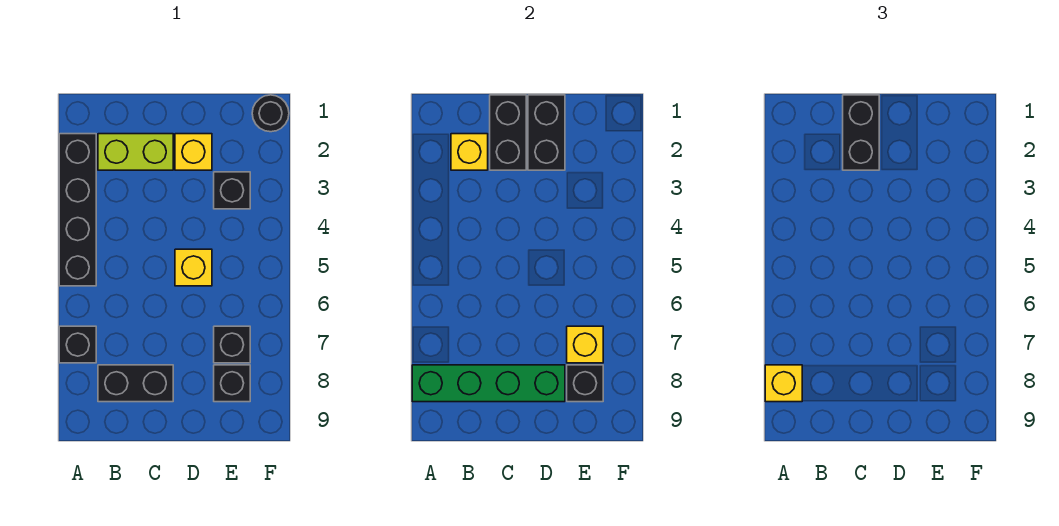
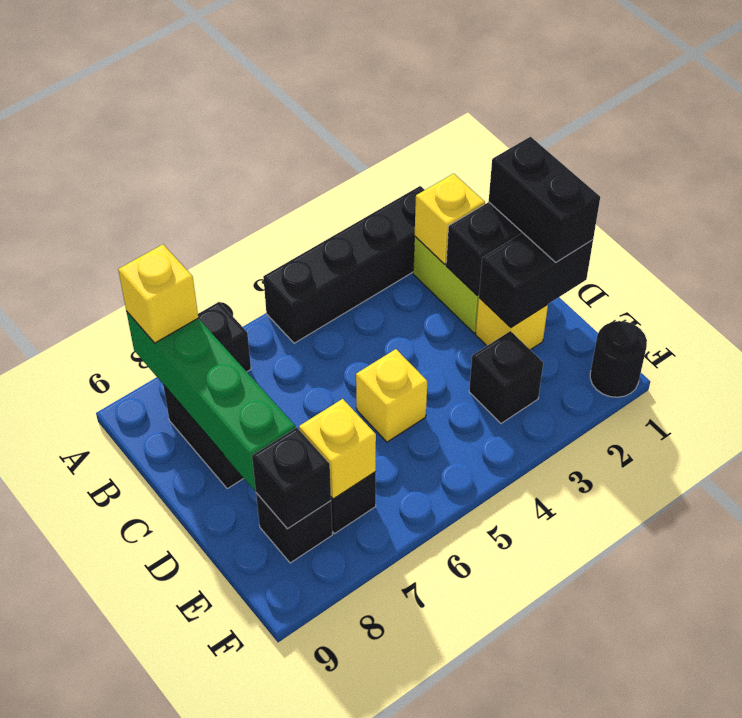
black brick C1:C2 level 3 -> black brick C1:D1 level 3

